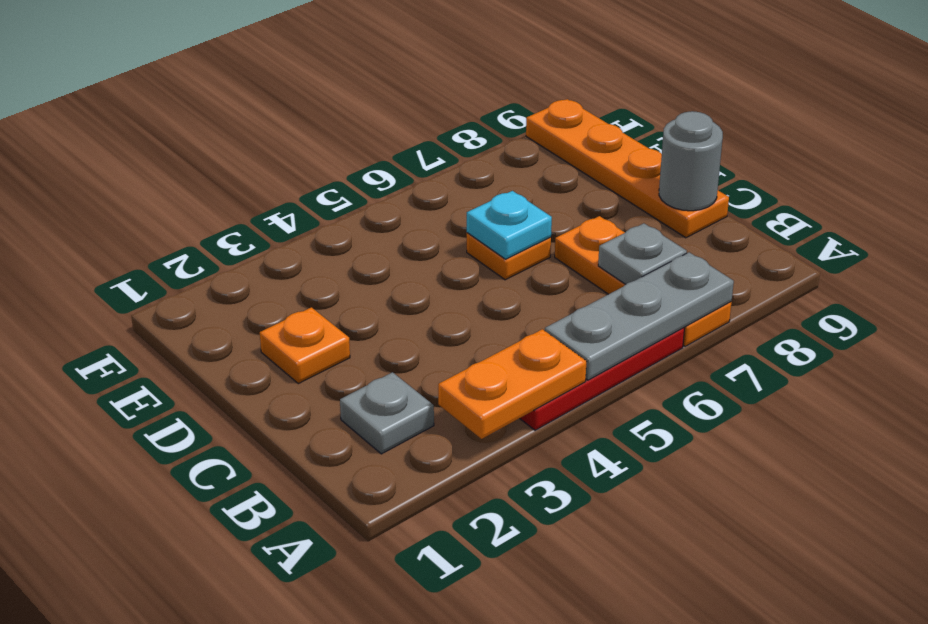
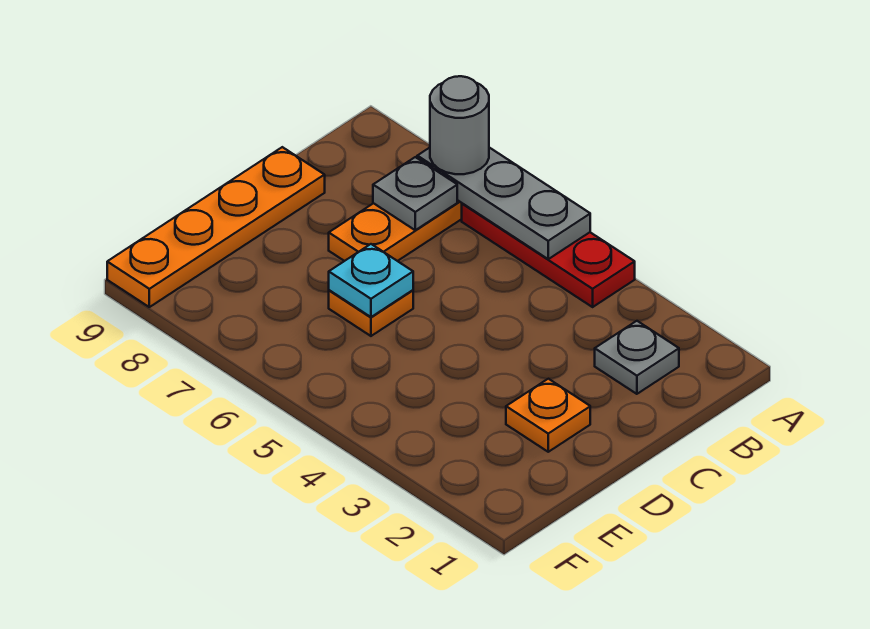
orange plate A3:A4 level 2 -> none
grey round brick C9 level 2 -> grey round brick A7 level 3

